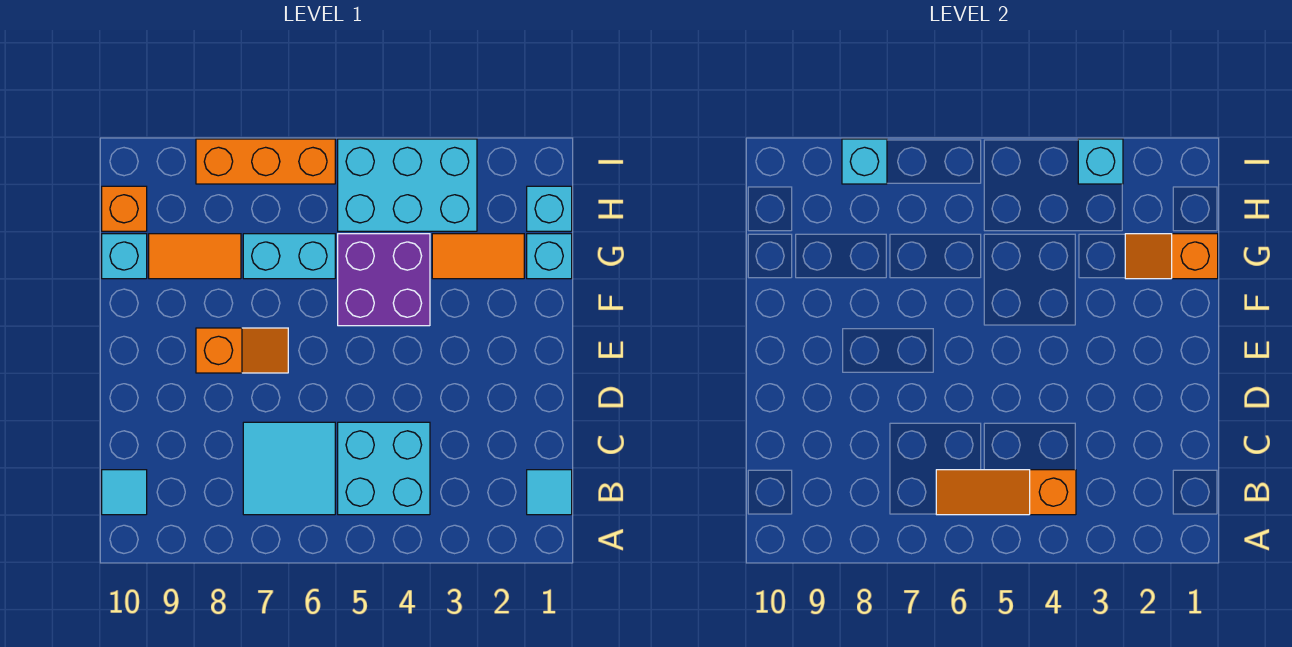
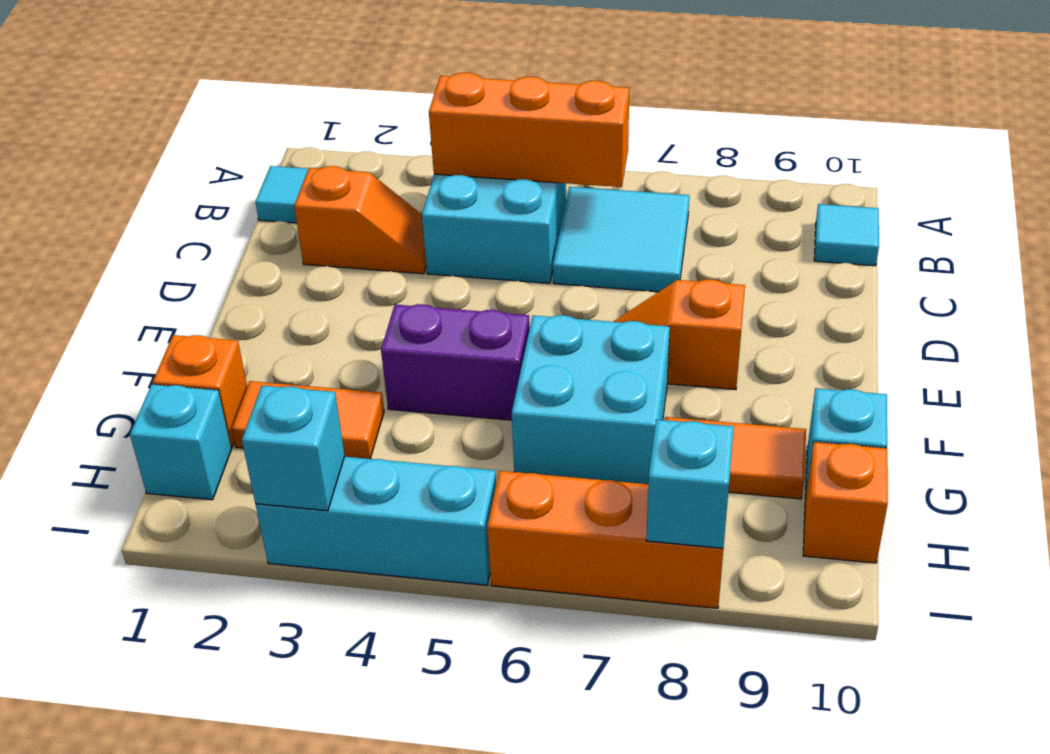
orange slope B4:B6 level 2 top 4 -> orange brick B4:B6 level 2
purple brick F4:G5 level 1 -> purple brick F4:F5 level 1
cyan brick G1 level 1 -> orange brick G1 level 1
orange slope G1:G2 level 2 top 1 -> orange slope C2:C3 level 1 top 2
cyan brick G6:G7 level 1 -> cyan brick F6:G7 level 1
cyan brick H3:I5 level 1 -> cyan brick I3:I5 level 1

